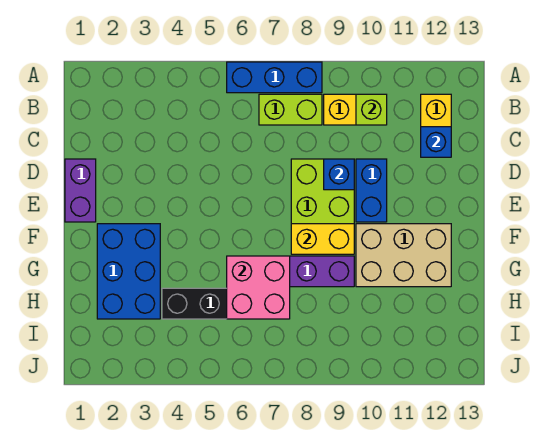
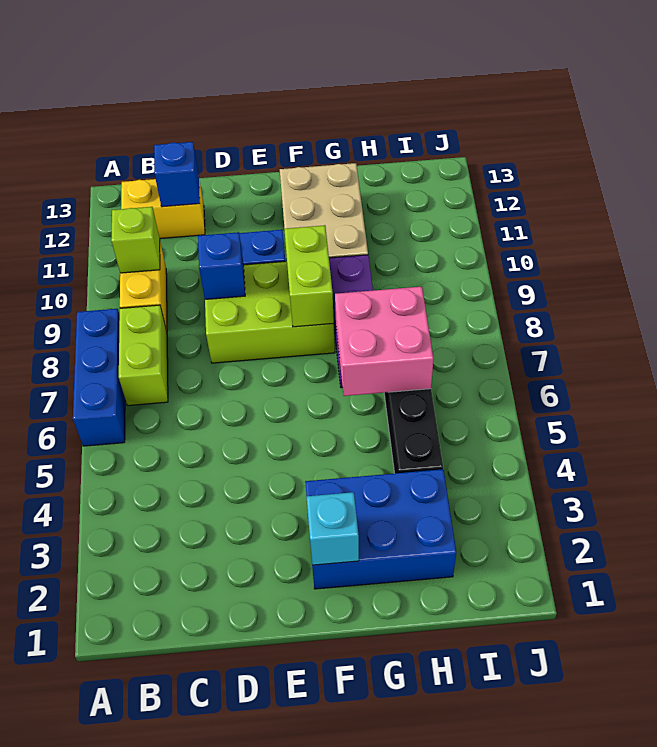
purple brick D1:E1 level 1 -> none
none -> cyan brick F2 level 2
yellow brick F8:F9 level 2 -> lime brick F8:F9 level 2

